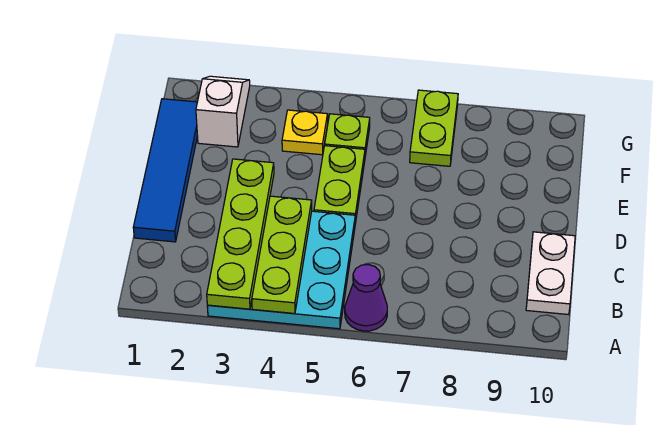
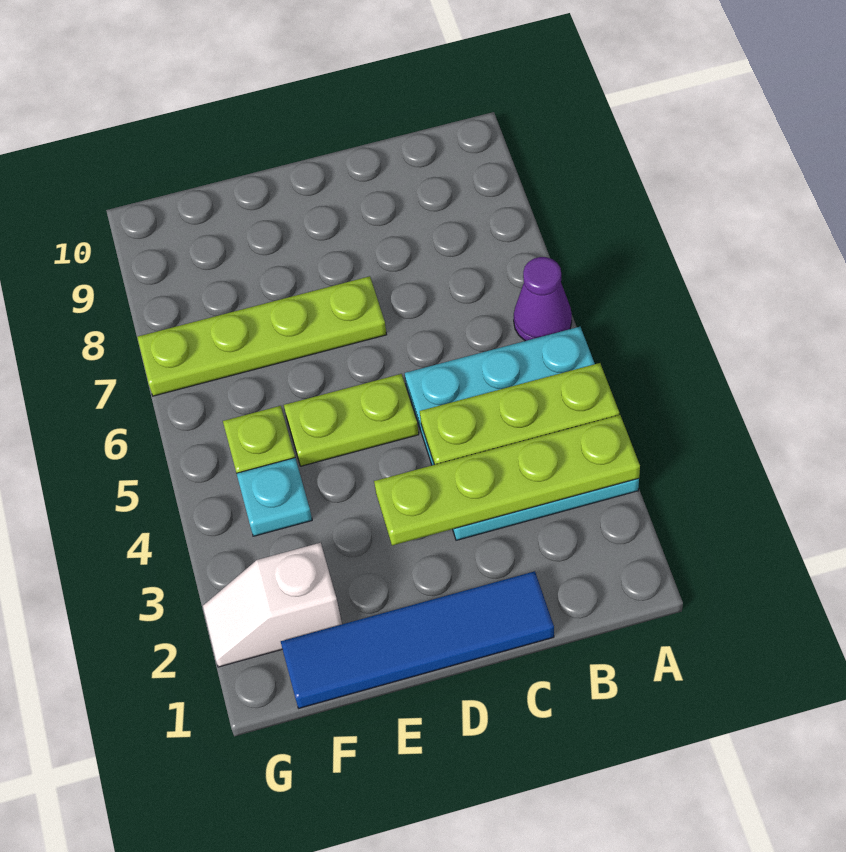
white plate B10:C10 level 1 -> none
yellow plate F4 level 1 -> cyan plate F4 level 1
lime plate F7:G7 level 1 -> lime plate D7:G7 level 1

